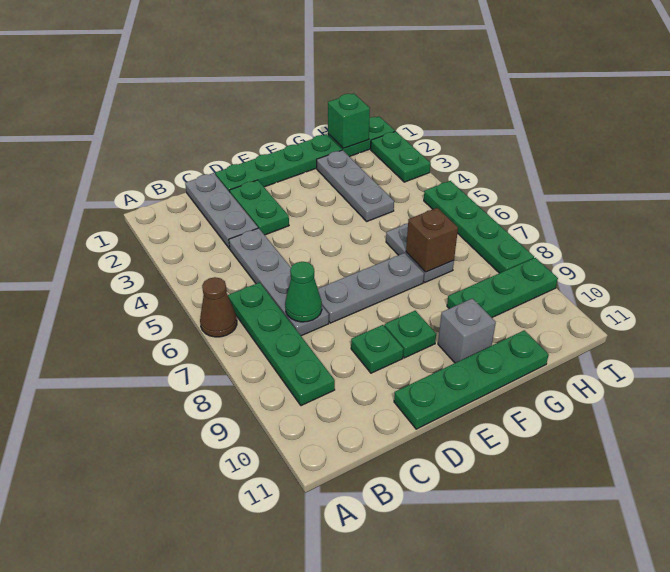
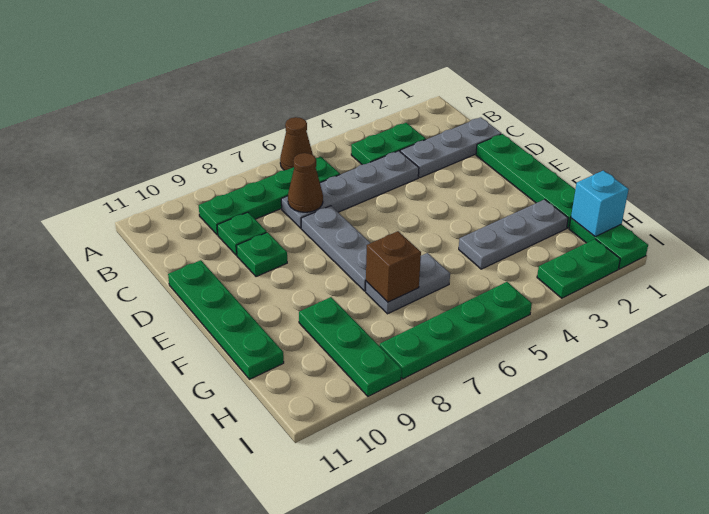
green cone C7 level 2 -> brown cone C7 level 2
green plate D2:D3 level 1 -> green plate B3:B4 level 1
green plate E9 level 1 -> green plate C9 level 1
grey brick F10 level 1 -> none
green brick H1 level 2 -> cyan brick H1 level 2

